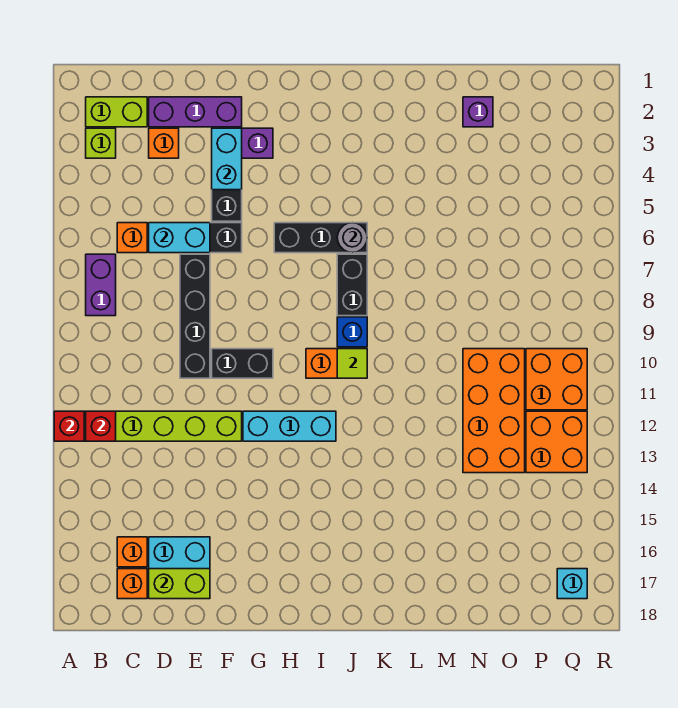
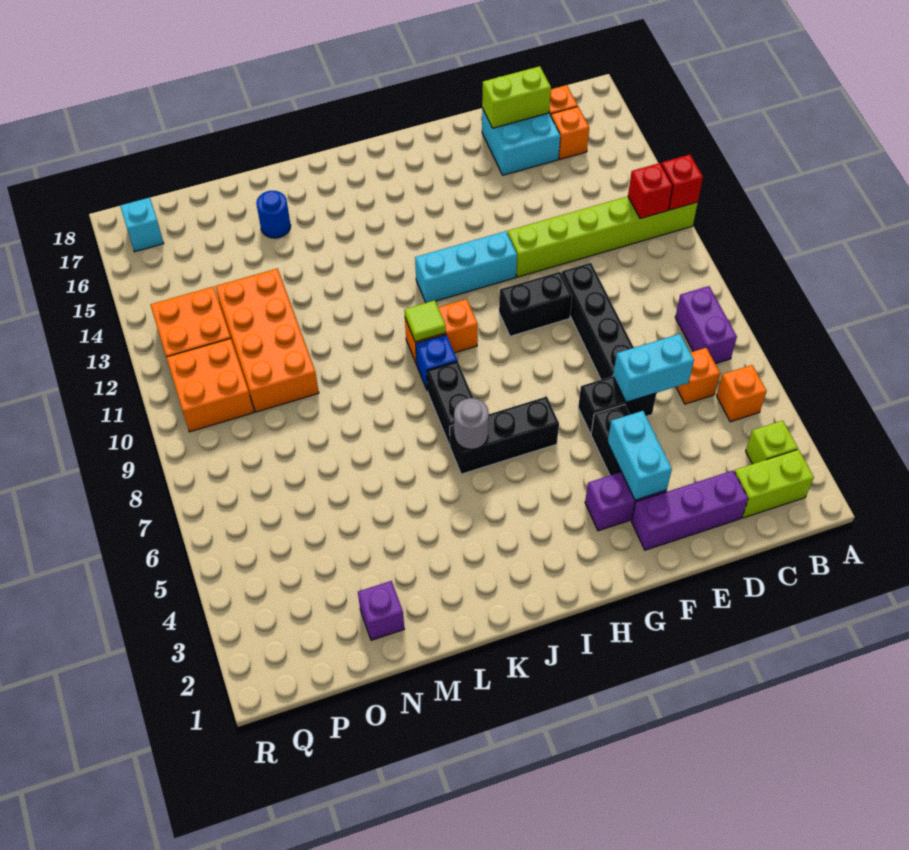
orange brick D3 level 1 -> orange brick B5 level 1
none -> blue round brick M16 level 1

